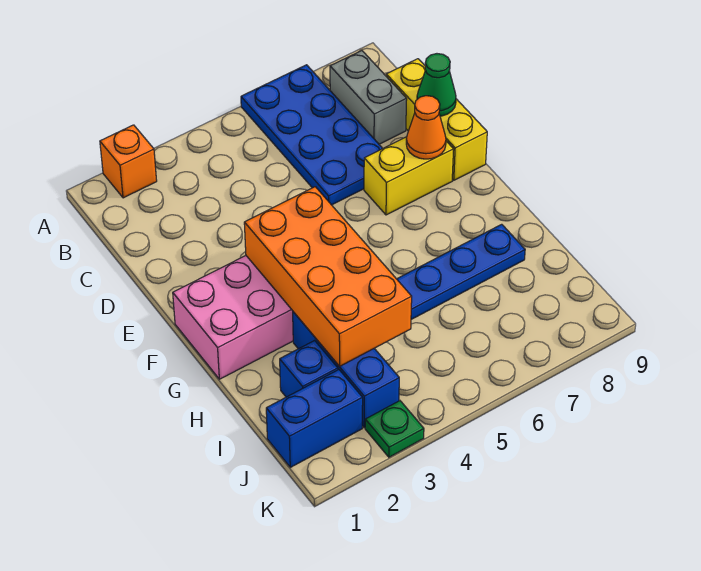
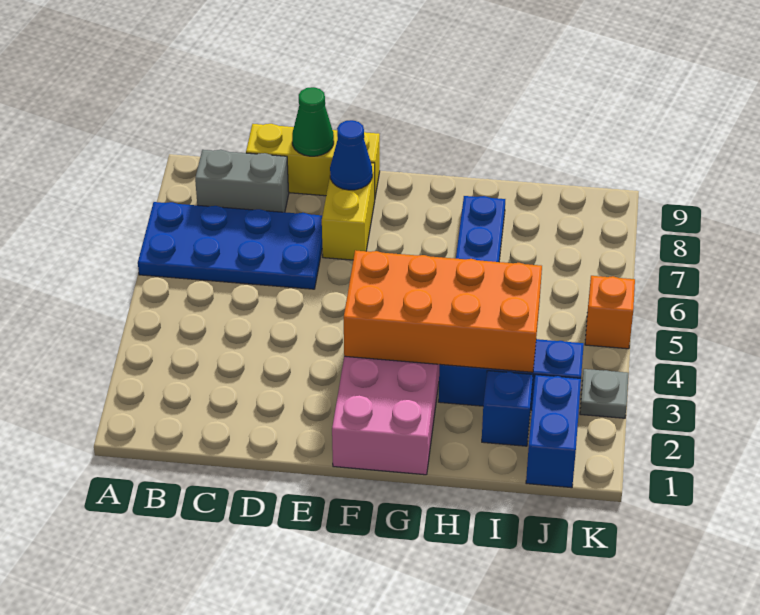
orange brick A2 level 1 -> orange brick K5 level 1
orange cone E8 level 2 -> blue cone E8 level 2
green plate K3 level 1 -> grey plate K3 level 1

